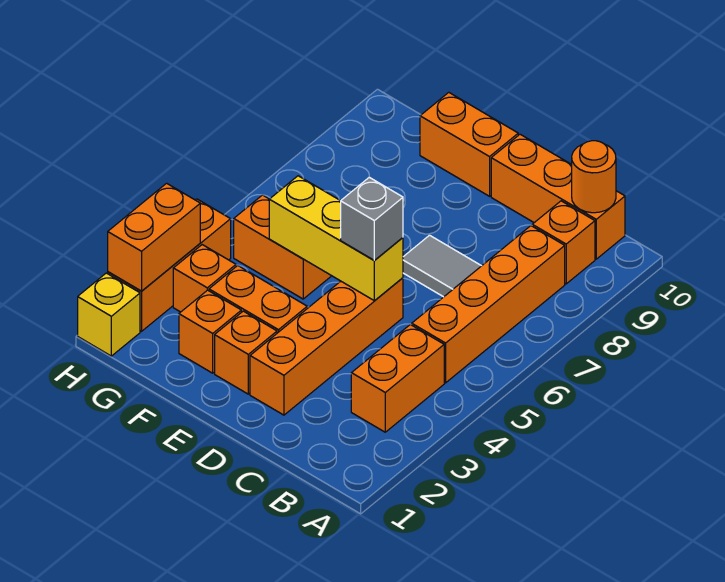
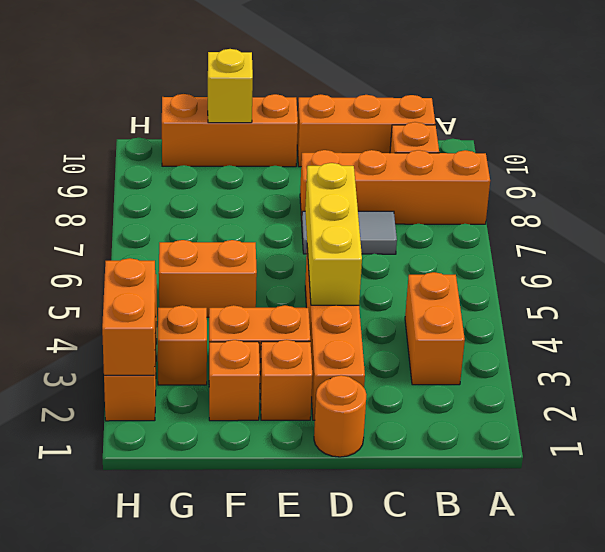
orange brick B5:B8 level 1 -> orange brick A8:D8 level 1
orange round brick B10 level 2 -> orange round brick D1 level 1
yellow brick D5:F5 level 2 -> yellow brick D4:D6 level 2
grey brick D5 level 3 -> none
orange brick E10:F10 level 1 -> orange brick E10:G10 level 1
yellow brick H1 level 1 -> yellow brick F10 level 2

